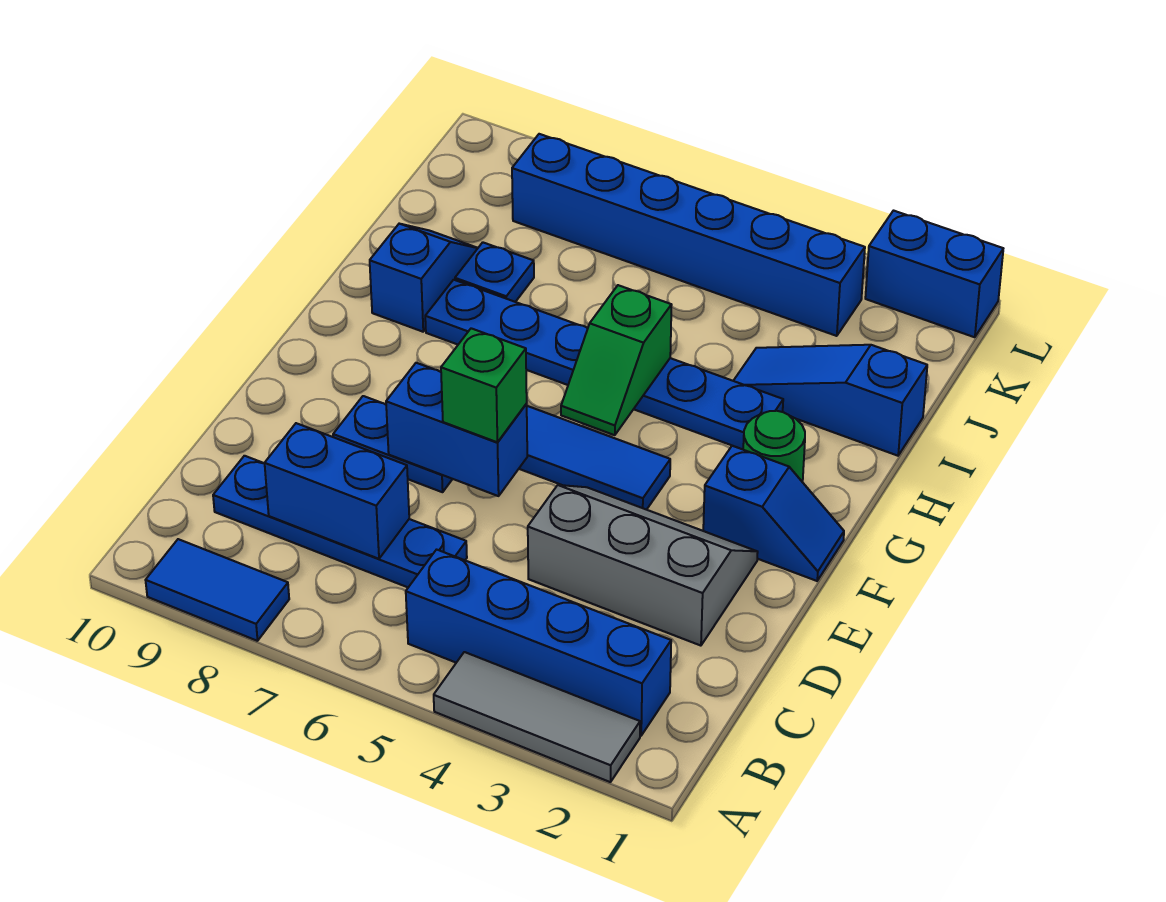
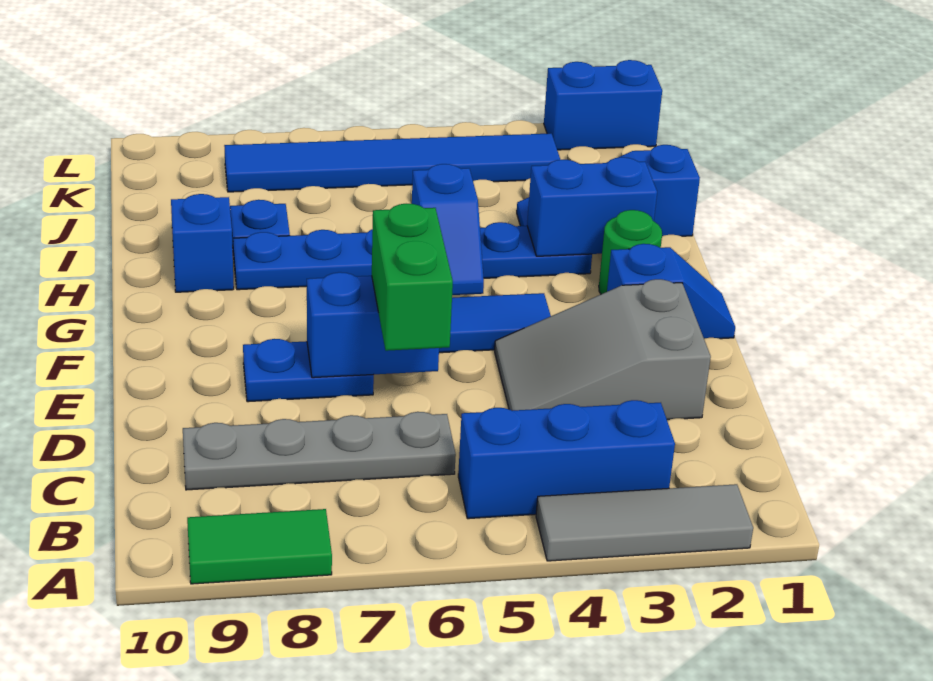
blue tile A8:A9 level 1 -> green tile A8:A9 level 1
blue brick B2:B5 level 1 -> blue brick B3:B5 level 1
blue plate C6:C9 level 1 -> grey plate C6:C9 level 1
blue brick C7:C8 level 2 -> blue brick H2:H3 level 2
grey slope D2:E4 level 1 top D -> grey slope D2:E4 level 1 top 2
green brick E6 level 3 -> green brick D6:E6 level 3
green slope G5:H5 level 2 top H -> blue slope G5:H5 level 2 top H
blue brick K3:K8 level 1 -> blue tile K3:K8 level 1

